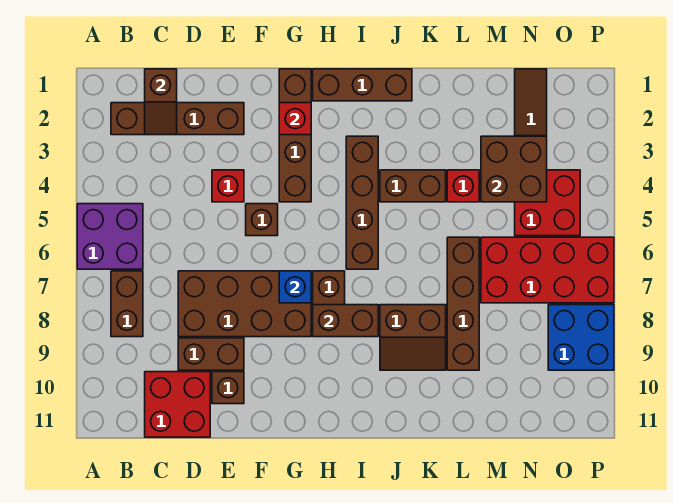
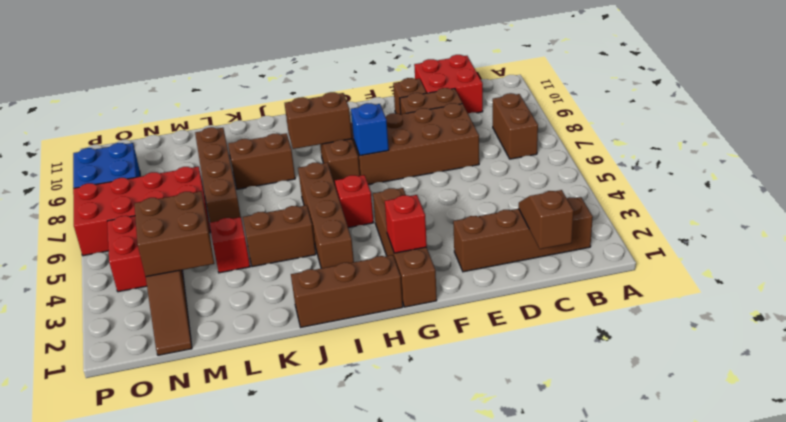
purple brick A5:B6 level 1 -> none
red brick E4 level 1 -> red brick H5 level 1
brown brick F5 level 1 -> none

